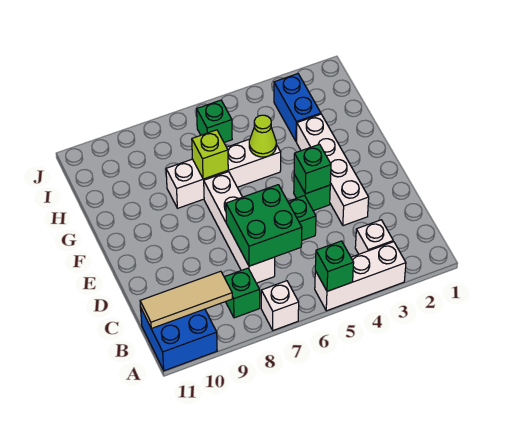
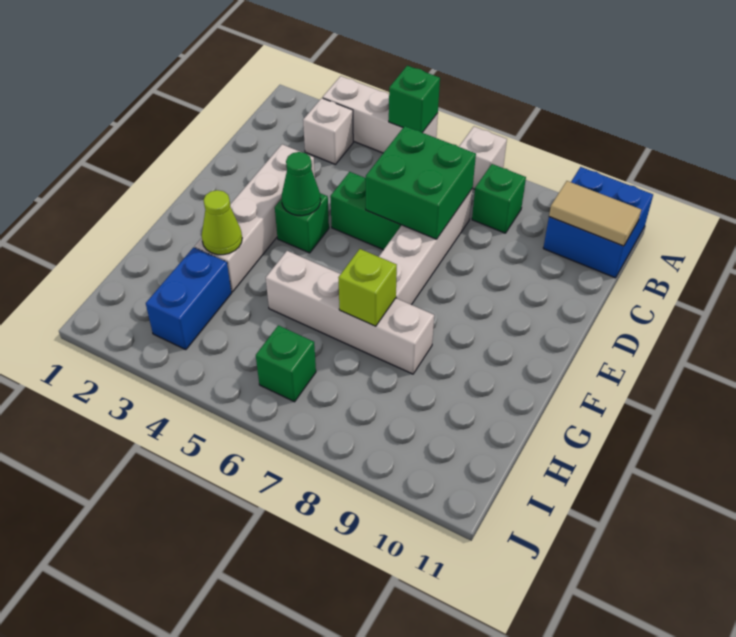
tan tile B9:B11 level 2 -> tan tile B10:B11 level 2
green brick E4 level 2 -> green cone E4 level 2
lime cone G5 level 2 -> lime cone G3 level 2

